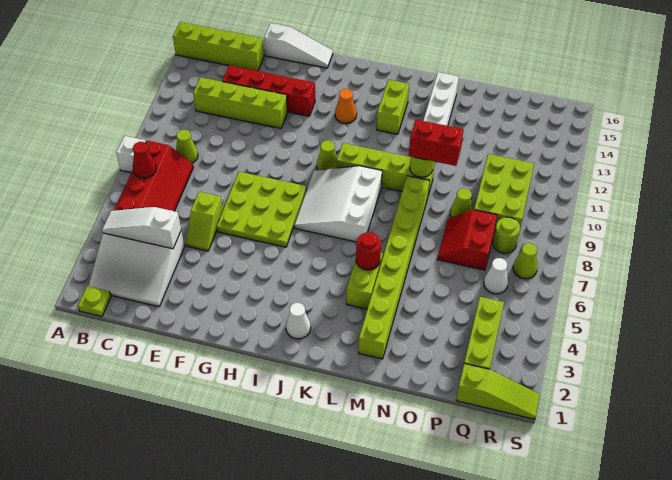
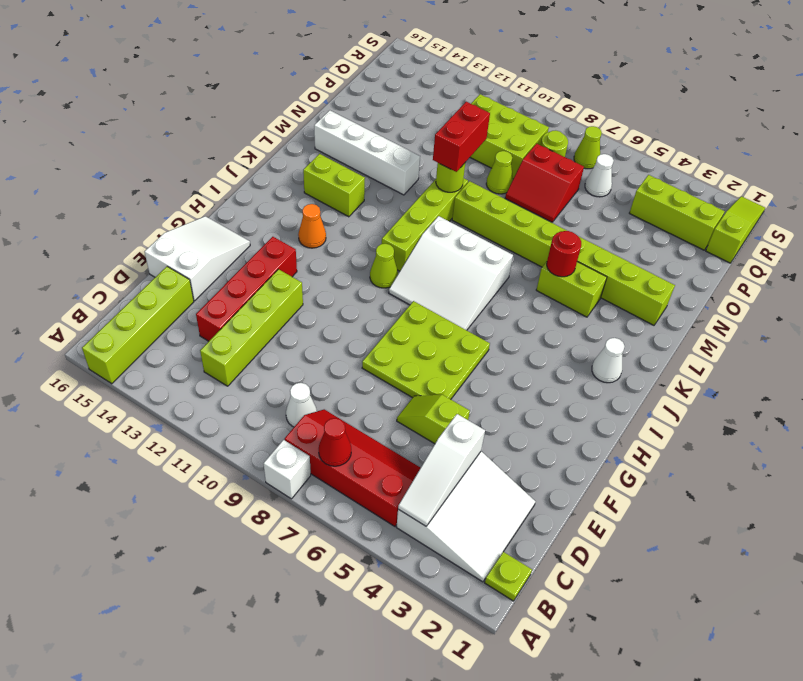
lime cone C9 level 1 -> white cone C9 level 1
lime slope E5:E6 level 1 top 6 -> lime slope E5:E6 level 1 top 5
white slope E16:G16 level 1 top E -> white slope E15:G16 level 1 top E

